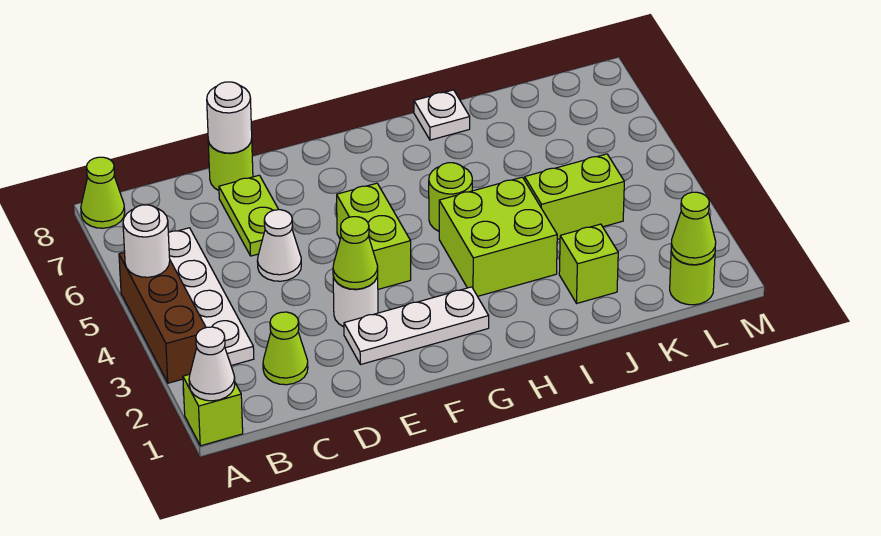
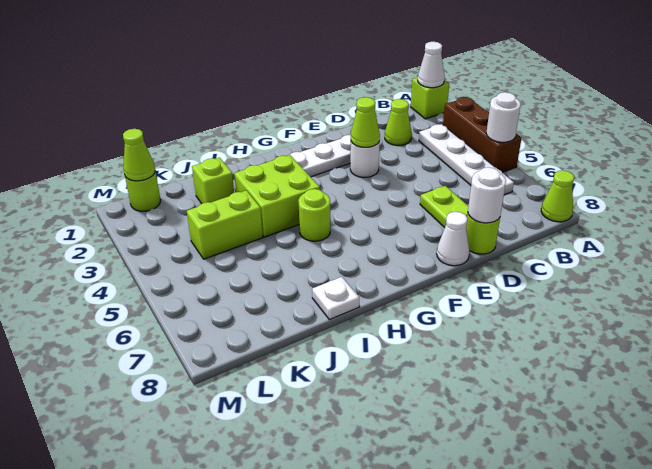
white cone D5 level 1 -> white cone E8 level 1
lime brick F4:F5 level 1 -> none

